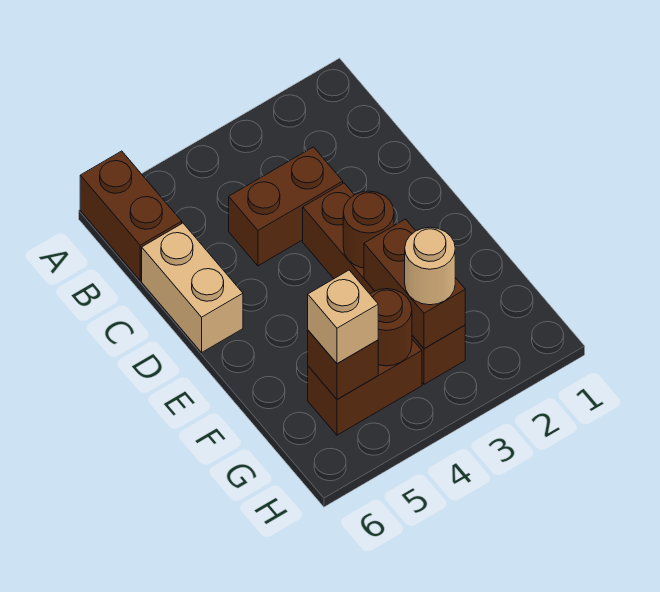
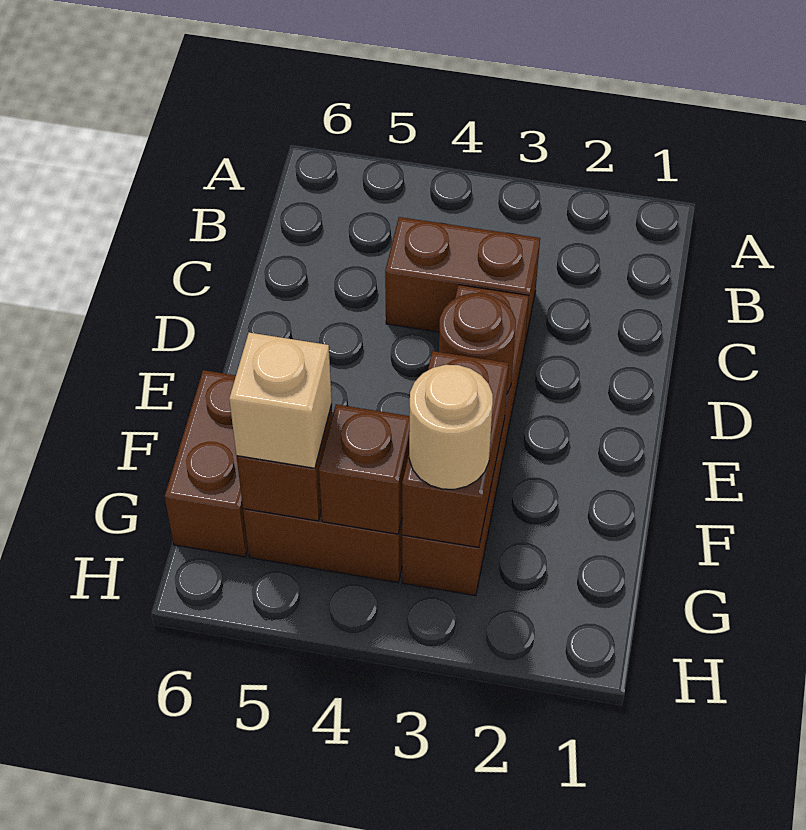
brown brick A6:B6 level 1 -> brown brick F6:G6 level 1
tan brick C6:D6 level 1 -> none
brown round brick G4 level 2 -> brown brick G4 level 2

